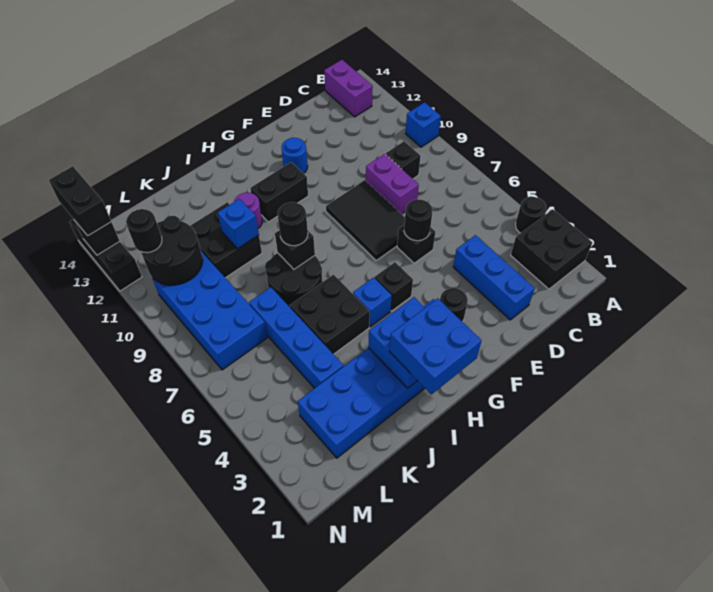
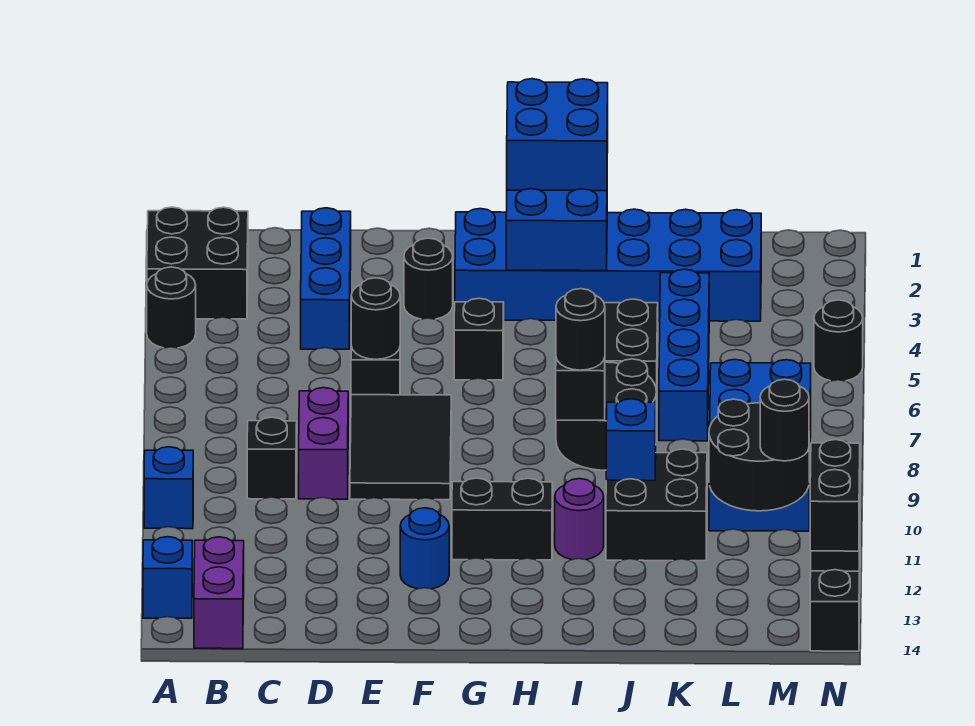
blue brick H5 level 1 -> blue brick A13 level 1
none -> black round brick N5 level 1

